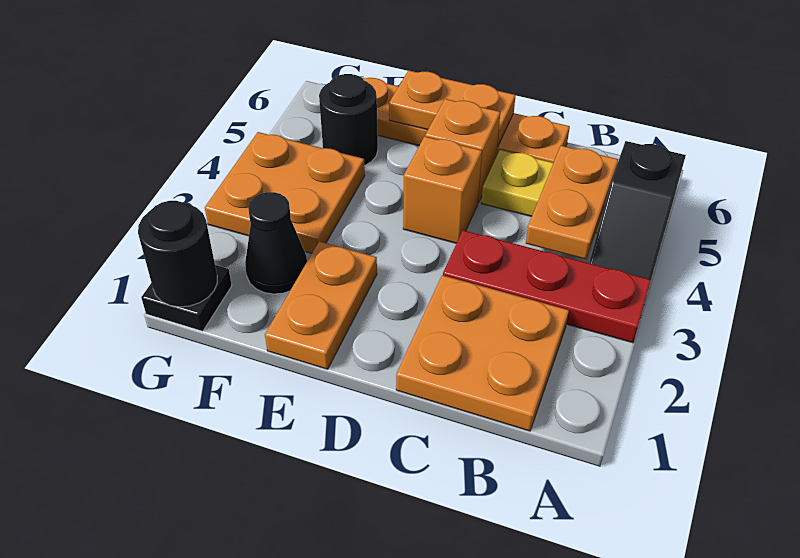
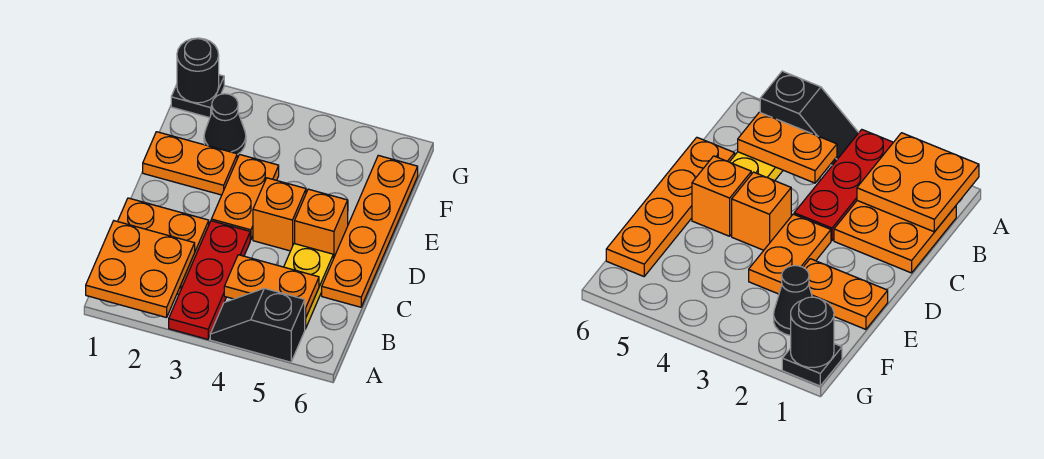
orange plate D6:E6 level 2 -> orange plate D3:E3 level 1
orange plate F3:G4 level 1 -> orange plate A1:B2 level 2
black round brick F5 level 1 -> none

